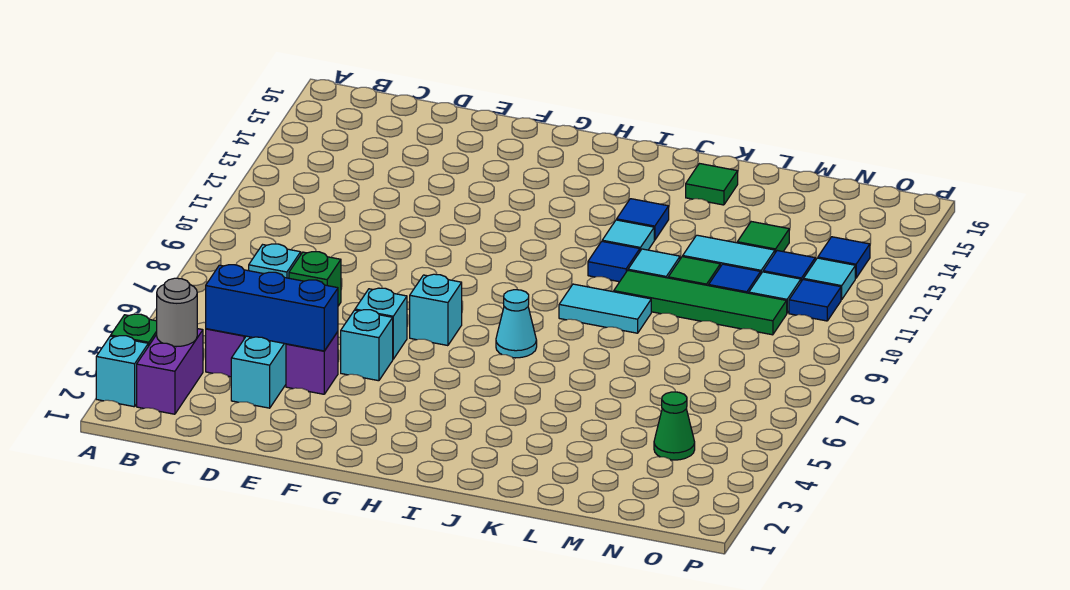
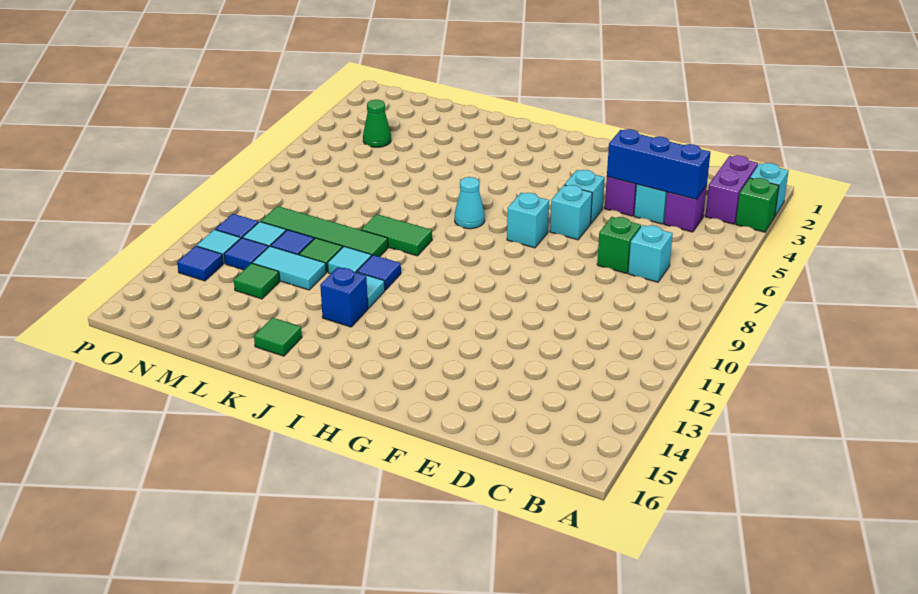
grey round brick B3 level 2 -> none
cyan tile J9:K9 level 1 -> green tile J9:K9 level 1
blue tile J13 level 1 -> blue brick J13 level 1

